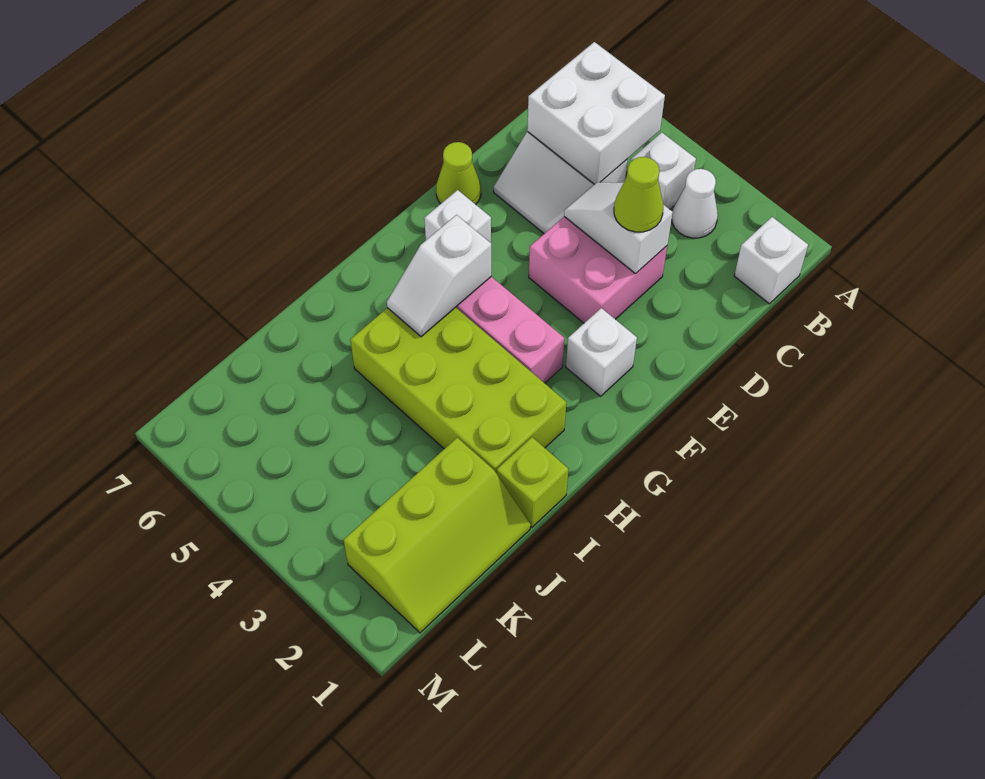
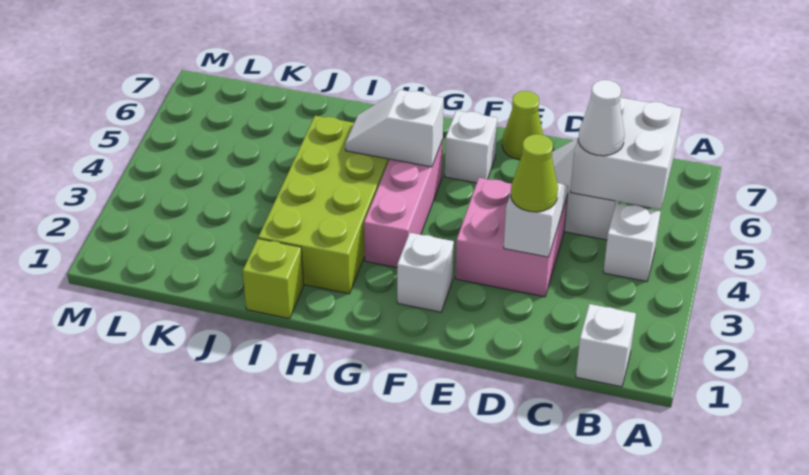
white cone B3 level 1 -> white cone C5 level 3
lime slope J1:L2 level 1 top 2 -> none

